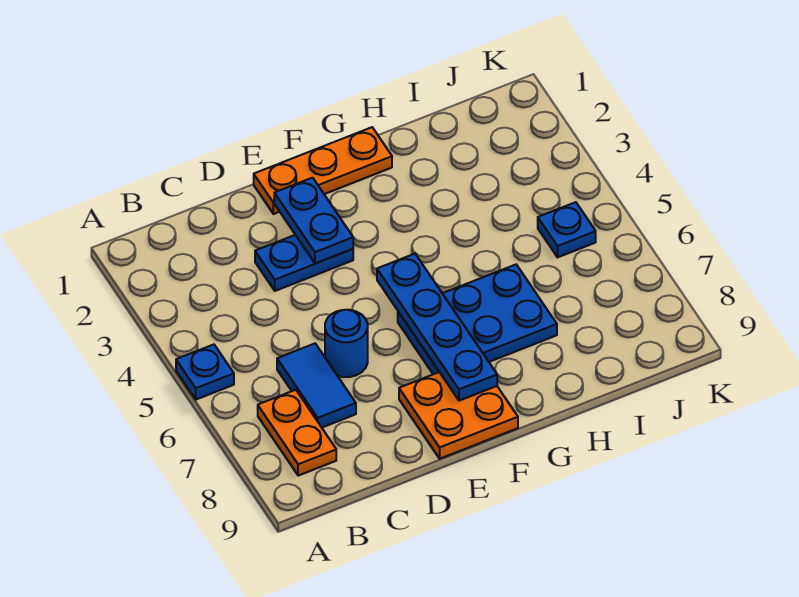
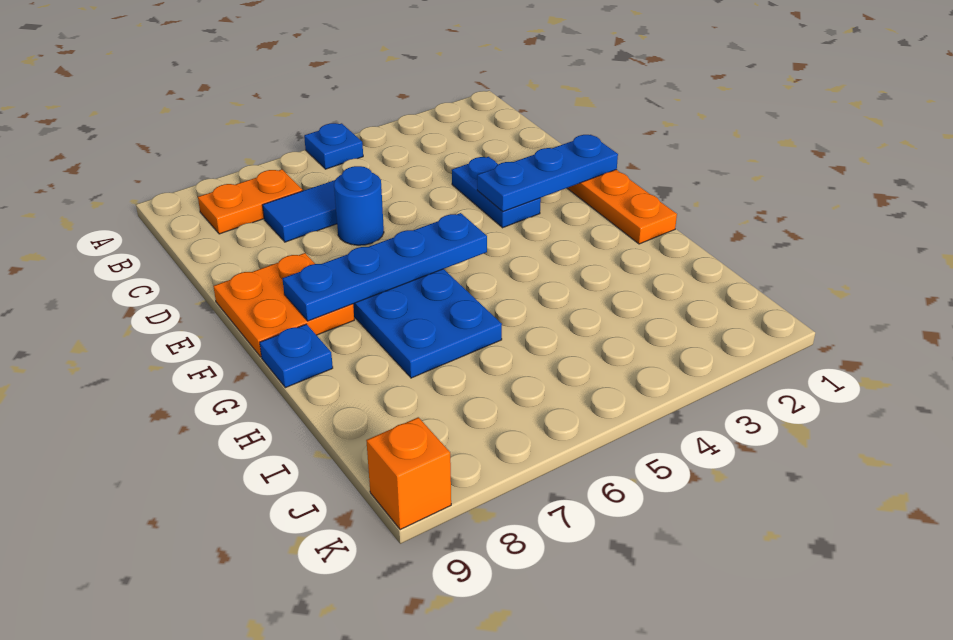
blue plate E2:E3 level 2 -> blue plate E1:E3 level 2
blue plate J5 level 1 -> blue plate G9 level 1
none -> orange brick K9 level 1

